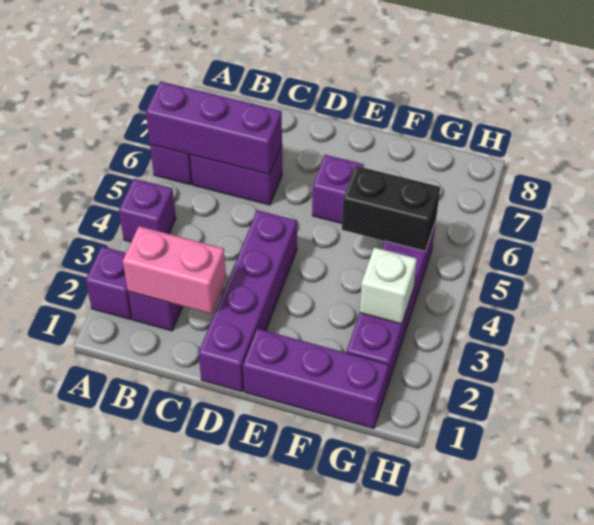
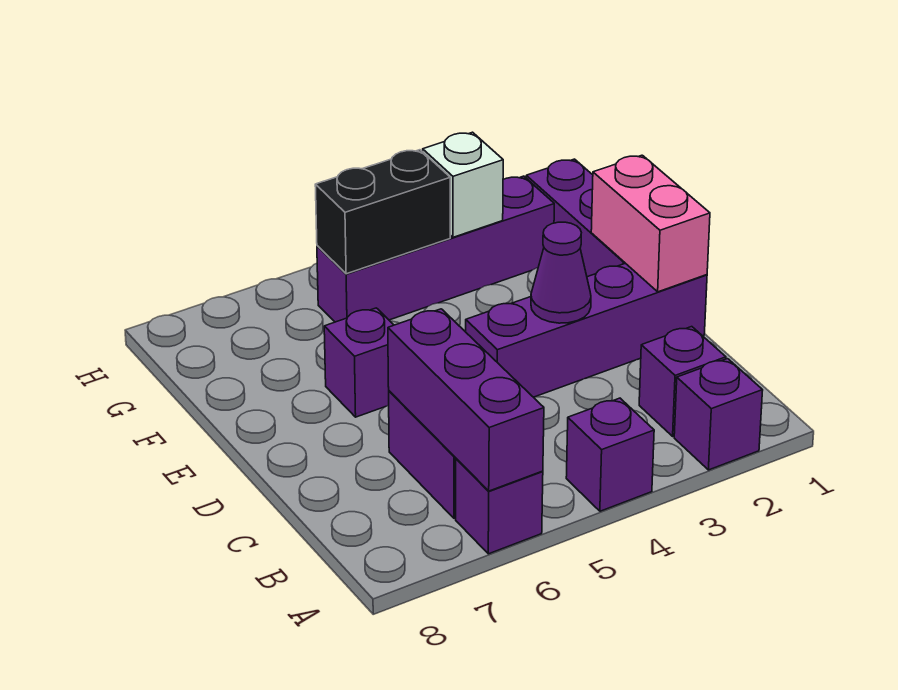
pink brick B2:C2 level 2 -> pink brick D1:E1 level 2
none -> purple cone D3 level 2
black brick F5:G5 level 2 -> black brick G4:G5 level 2

